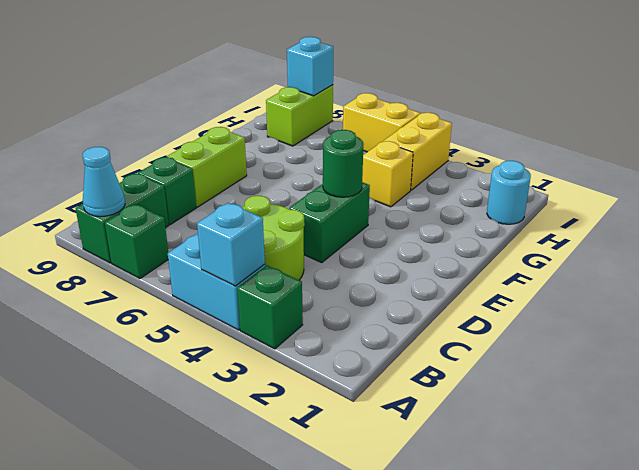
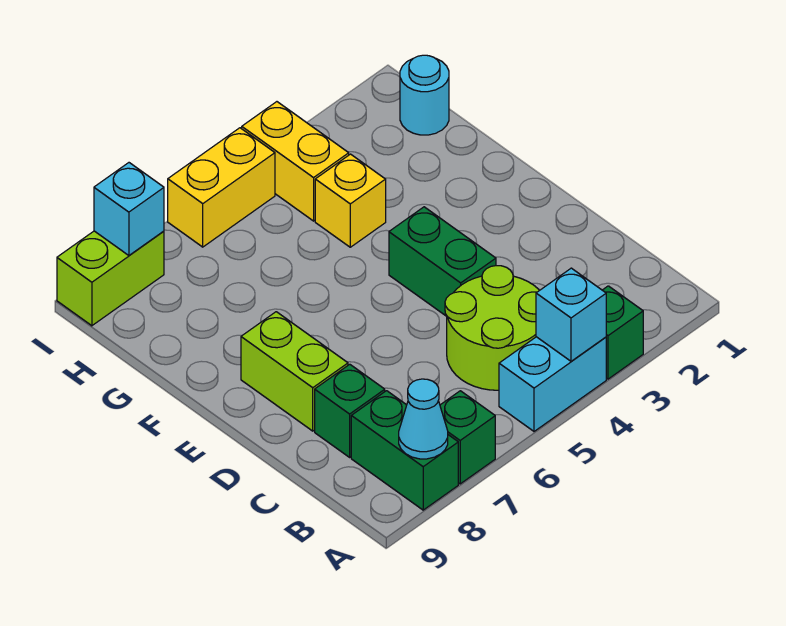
green round brick E4 level 2 -> none
lime brick H8:I8 level 1 -> lime brick I8:I9 level 1

